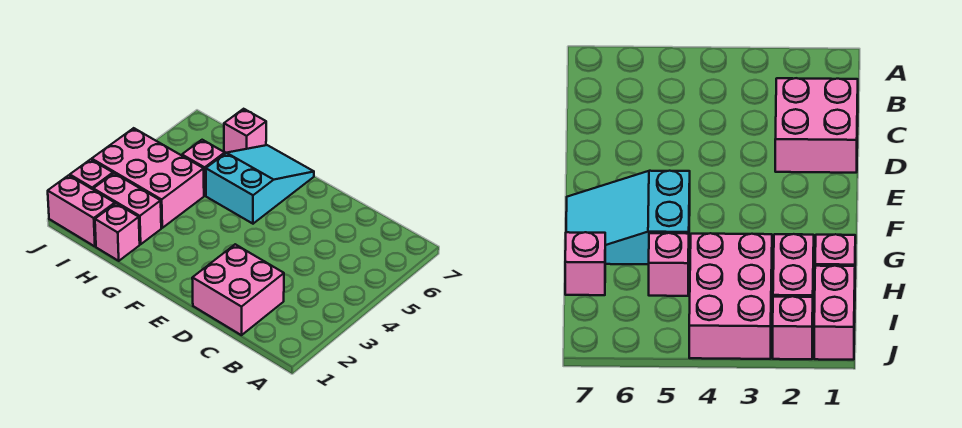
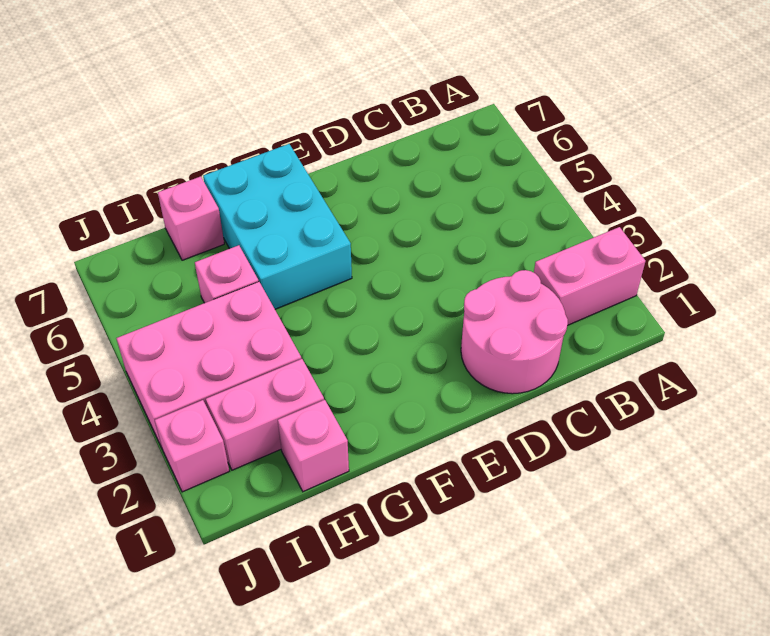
pink brick C1:D2 level 1 -> pink round brick C1:D2 level 1
cyan slope F5:G7 level 1 top 5 -> cyan brick F5:G7 level 1
pink brick I1:J1 level 1 -> pink brick A2:B2 level 1

